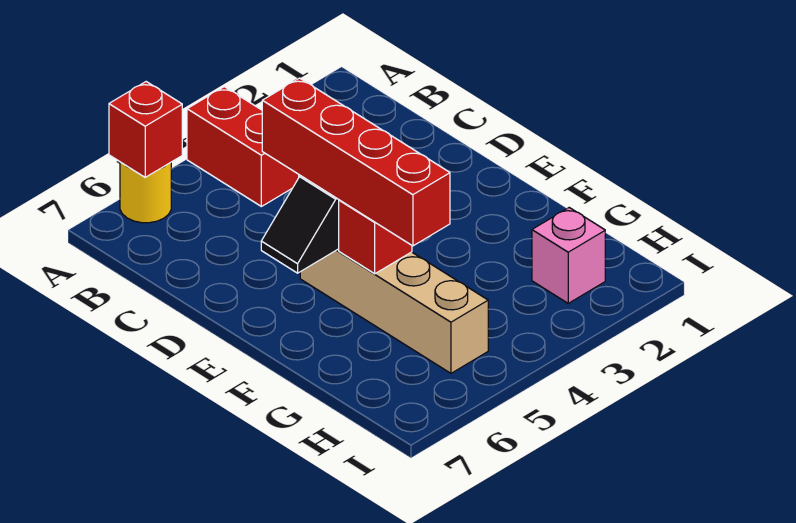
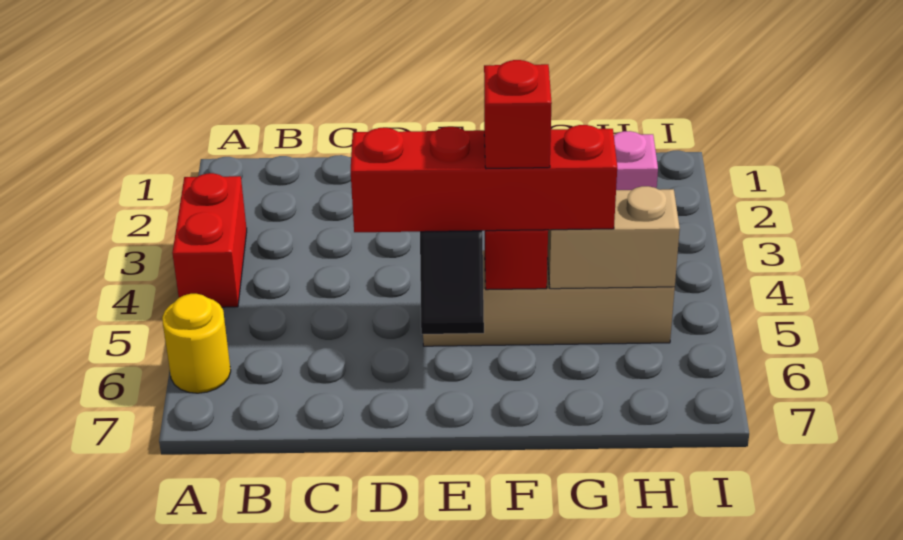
red brick A4:B4 level 1 -> red brick A3:A4 level 1
red brick A6 level 2 -> red brick F5 level 4
none -> tan brick G5:H5 level 2

